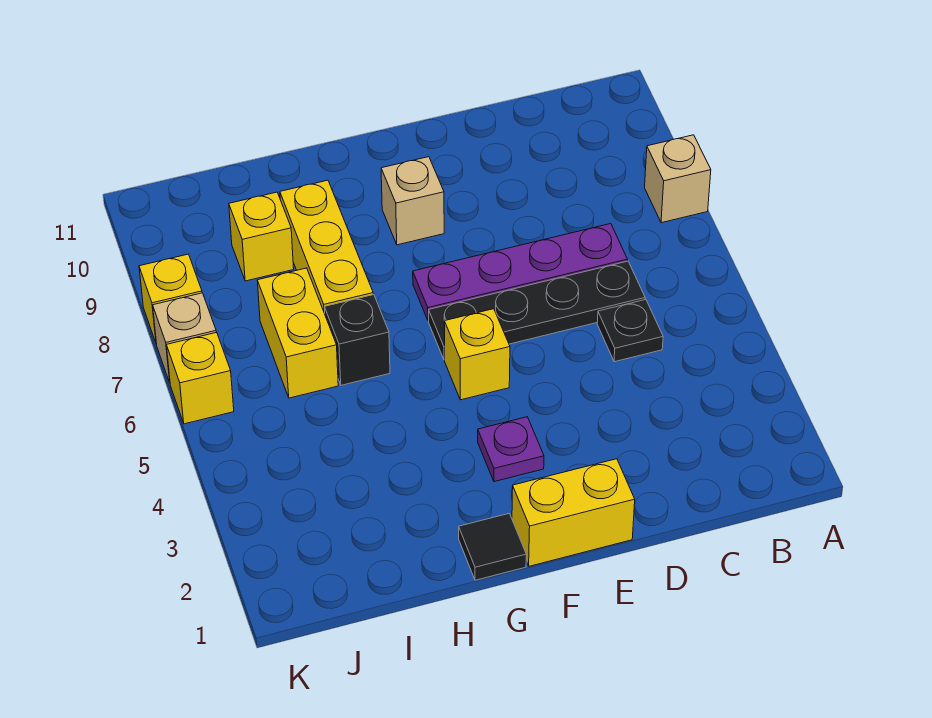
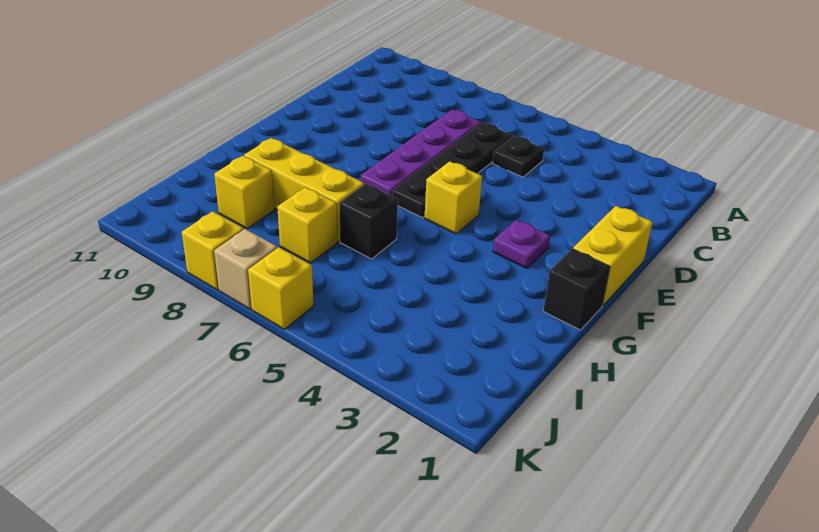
tan brick A8 level 1 -> none
tan brick F9 level 1 -> none
black tile G1 level 1 -> black brick G1 level 1
yellow brick I6:I7 level 1 -> yellow brick I7 level 1

